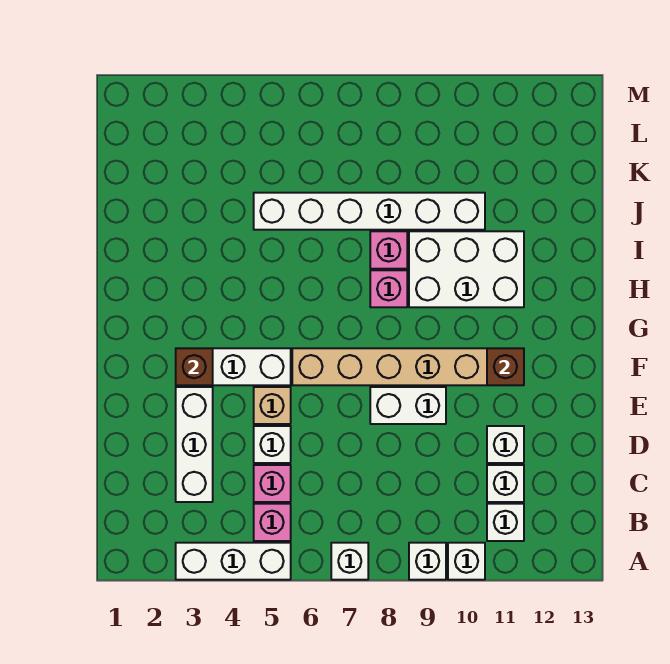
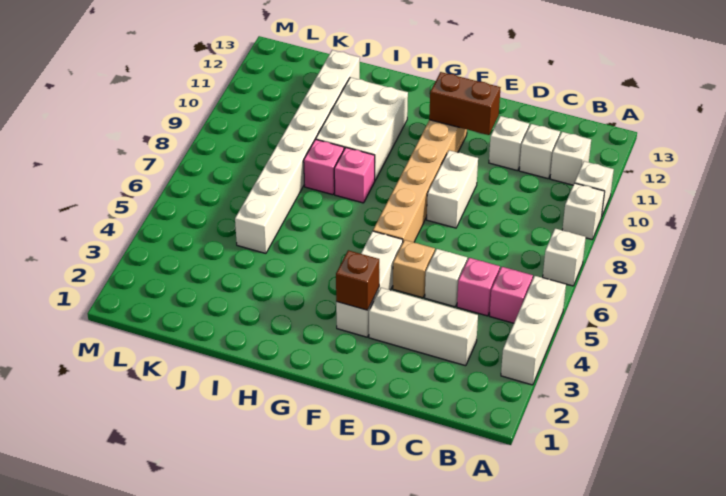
brown brick F11 level 2 -> brown brick E11:F11 level 2
white brick J5:J10 level 1 -> white brick J5:J12 level 1

